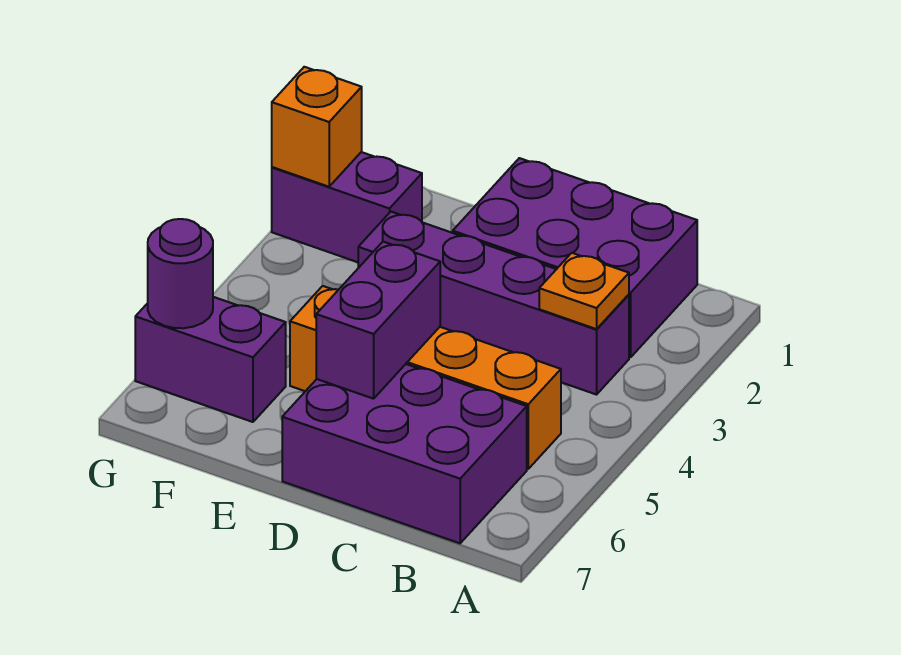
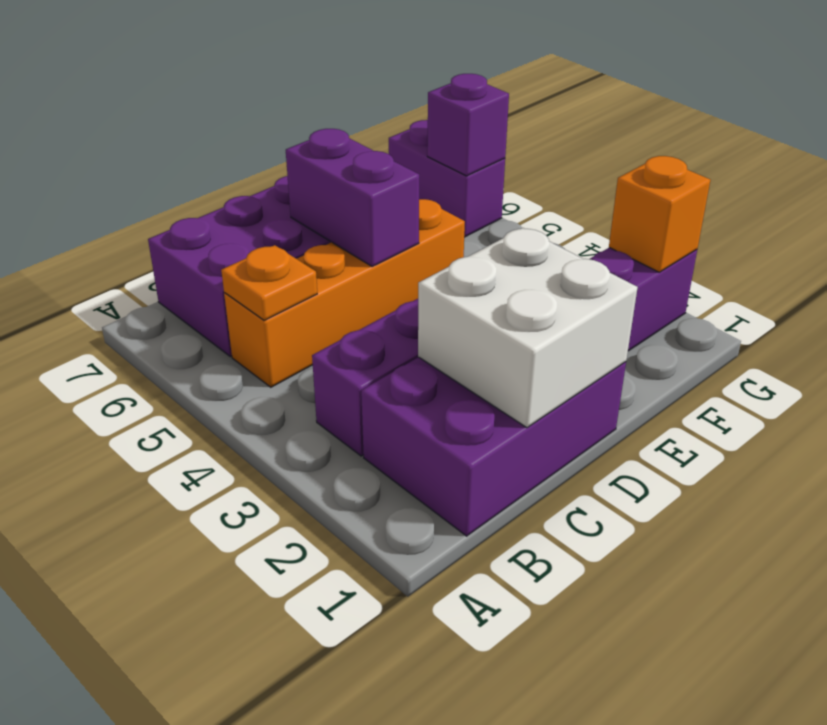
orange plate B3 level 2 -> orange plate B5 level 2
none -> white brick C1:D2 level 2
purple brick F6:G6 level 1 -> purple brick G6:G7 level 1
purple round brick G6 level 2 -> purple brick G6 level 2

